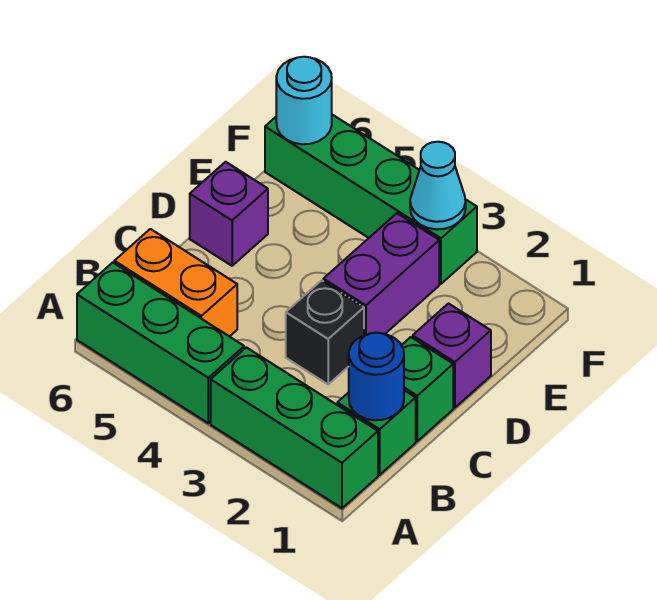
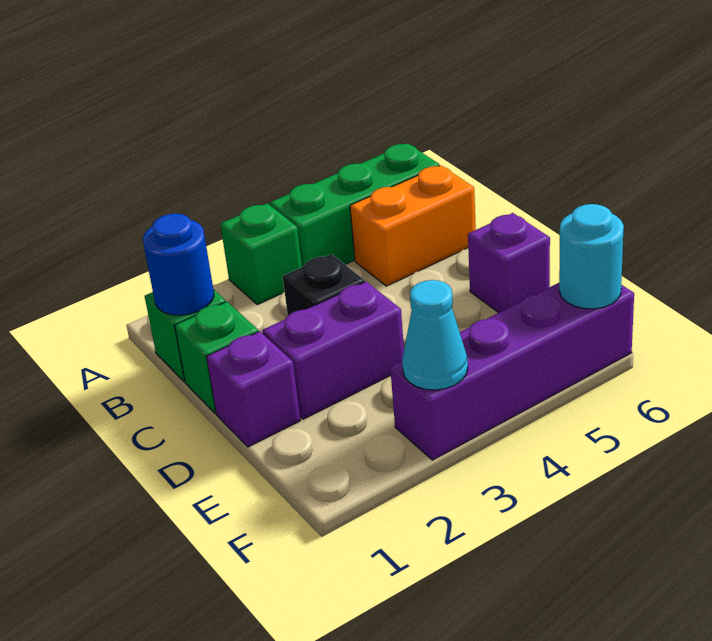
green brick A1:A3 level 1 -> green brick A3 level 1
purple brick D3:E3 level 1 -> purple brick D2:D3 level 1
green brick F3:F6 level 1 -> purple brick F3:F6 level 1

